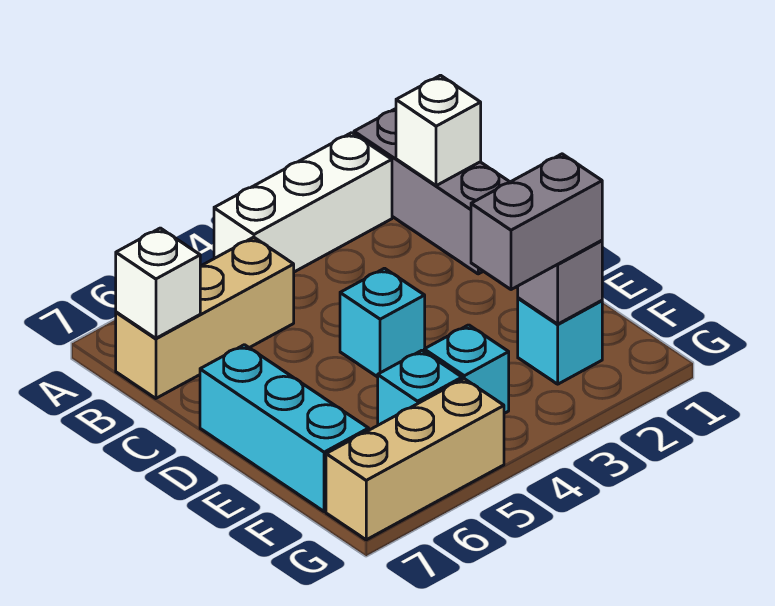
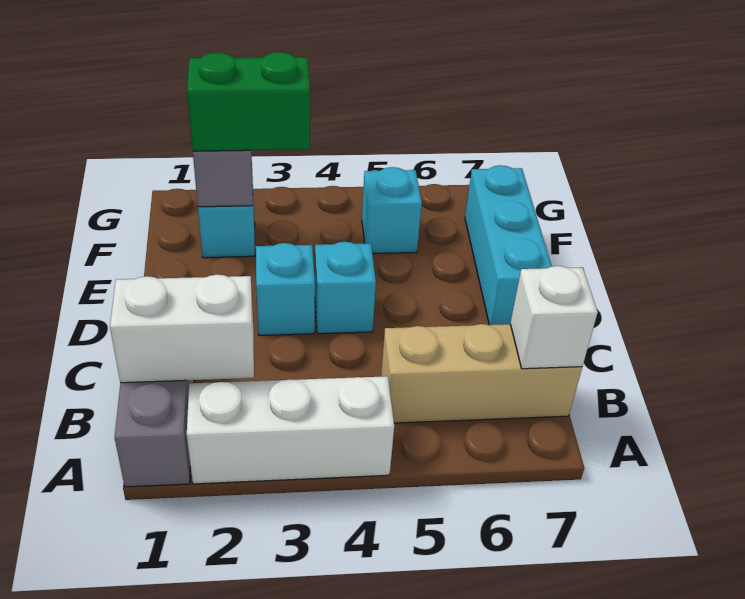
white brick B1 level 2 -> white brick B1:B2 level 2
grey brick F2:F3 level 3 -> green brick F2:F3 level 3
cyan brick F4 level 1 -> cyan brick D3 level 1
tan brick G5:G7 level 1 -> none

